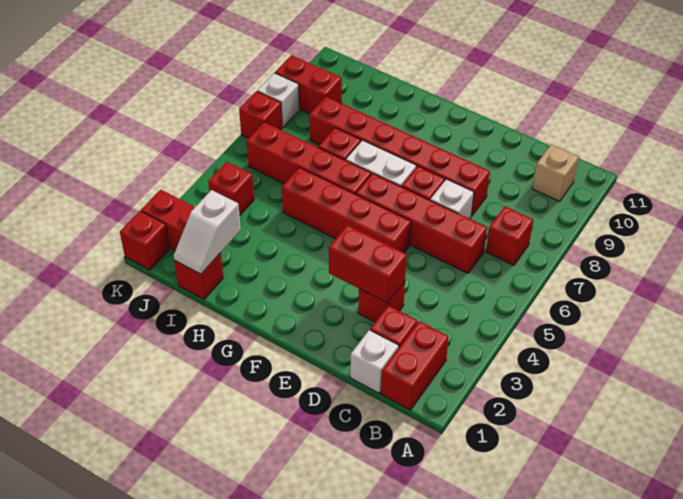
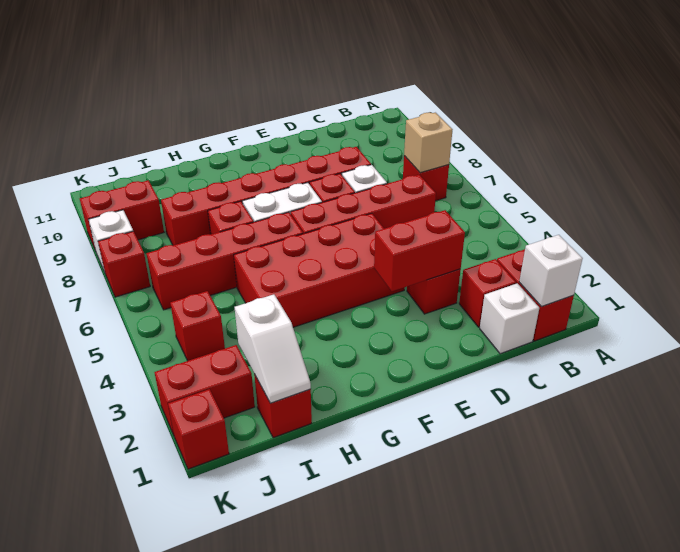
none -> white brick B1 level 2
tan brick B10 level 1 -> tan brick B7 level 2
red brick E5:H5 level 1 -> red brick E4:H5 level 1

